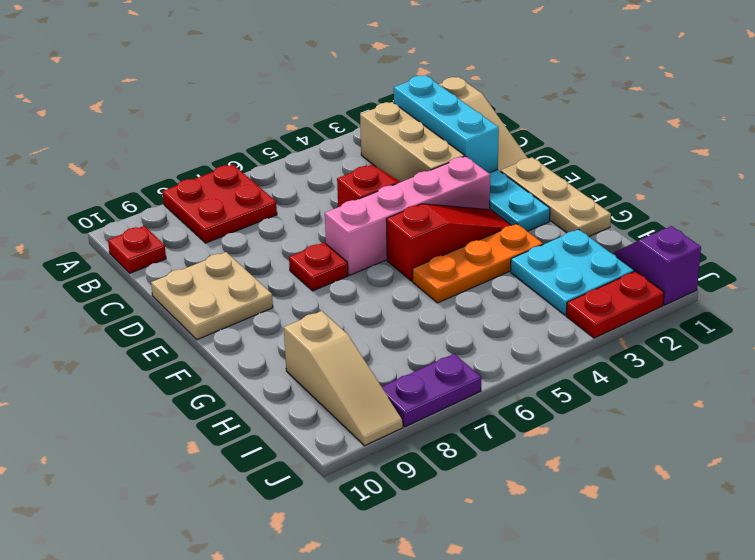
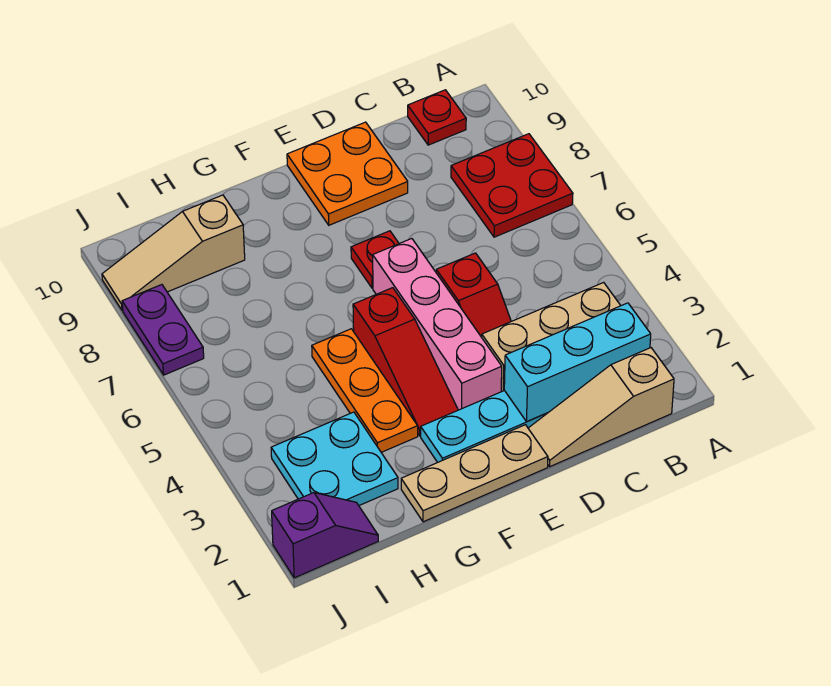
tan plate D9:E10 level 1 -> orange plate D9:E10 level 1
red plate J2:J3 level 1 -> none

